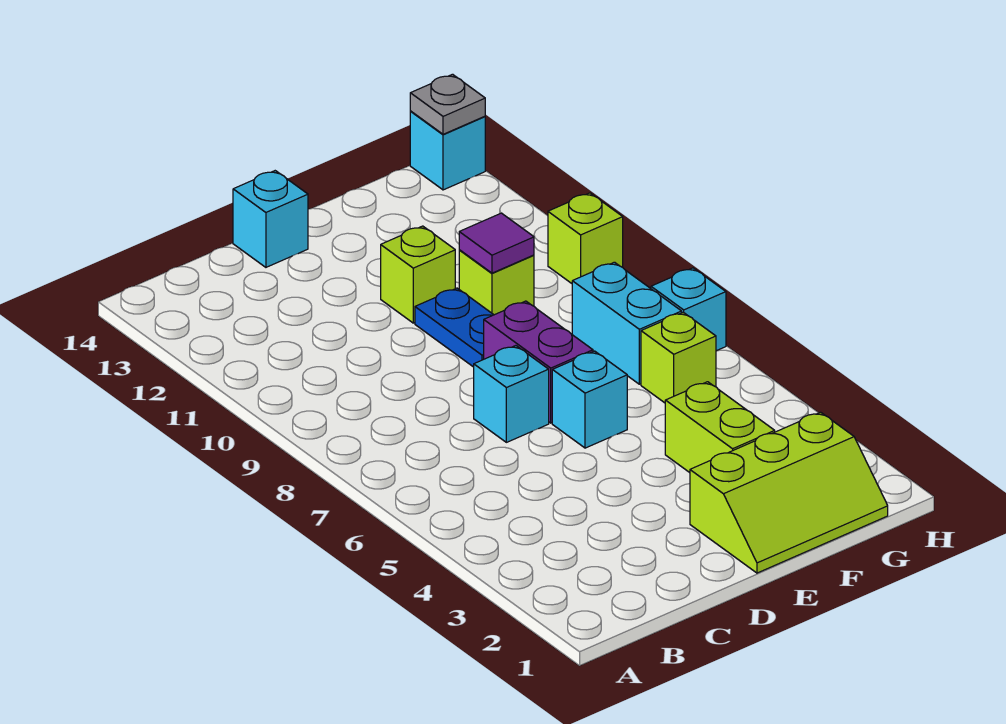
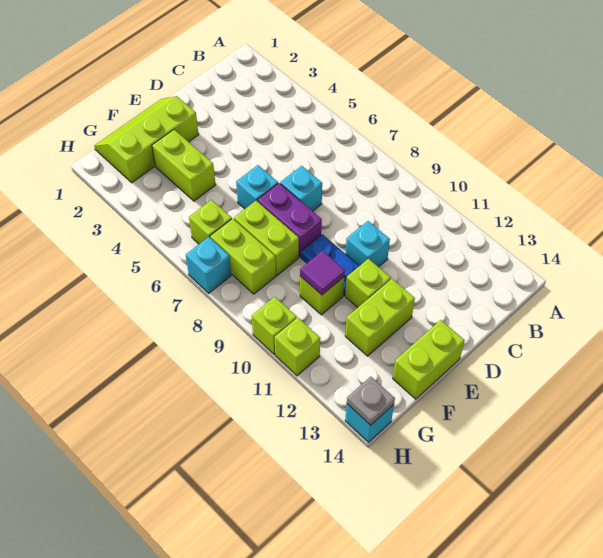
cyan brick D14 level 1 -> cyan brick D10 level 1
none -> lime brick E12:F12 level 1
none -> lime brick E14:F14 level 1
none -> lime brick F7:F8 level 1
cyan brick G7:G8 level 1 -> lime brick G7:G8 level 1
none -> lime brick H11 level 1

